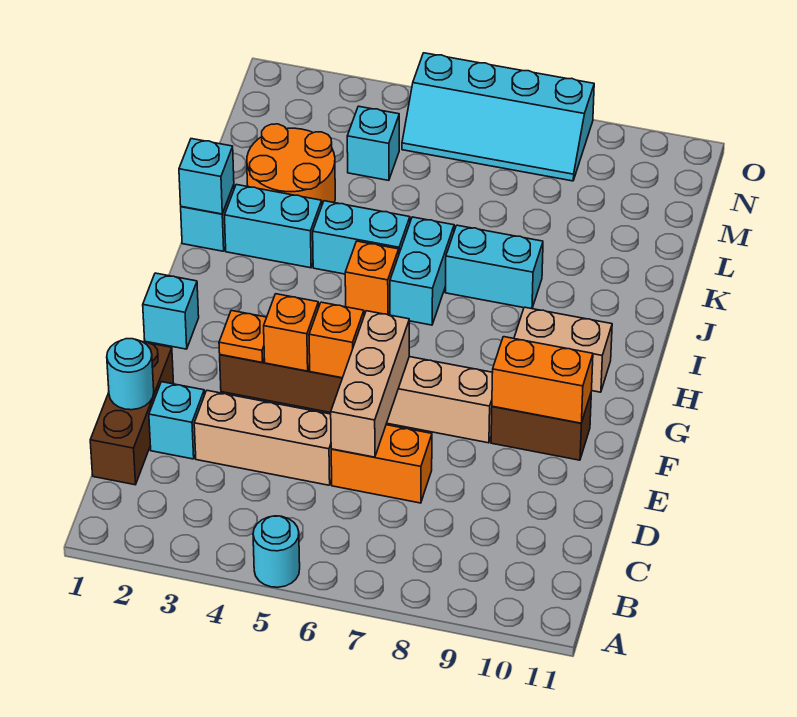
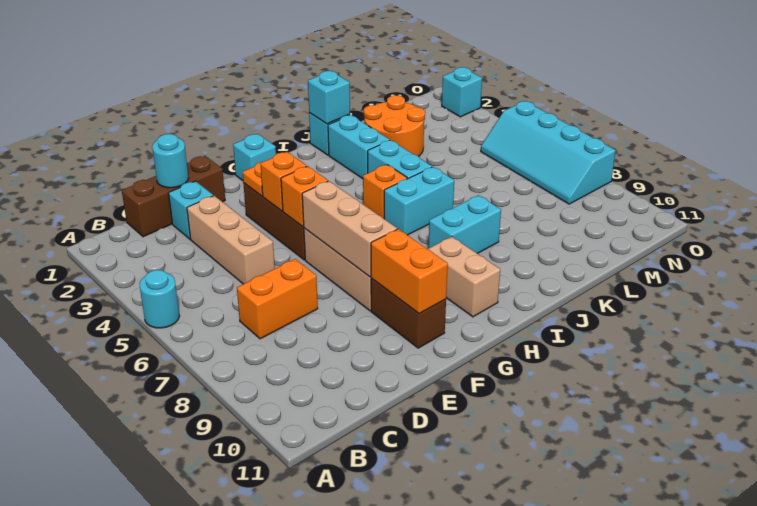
orange brick D6:D7 level 1 -> orange brick C7:D7 level 1
tan brick D6:F6 level 2 -> tan brick F6:F8 level 2
cyan brick J7:J8 level 1 -> cyan brick I8:J8 level 1
cyan brick M4 level 1 -> cyan brick O2 level 1

